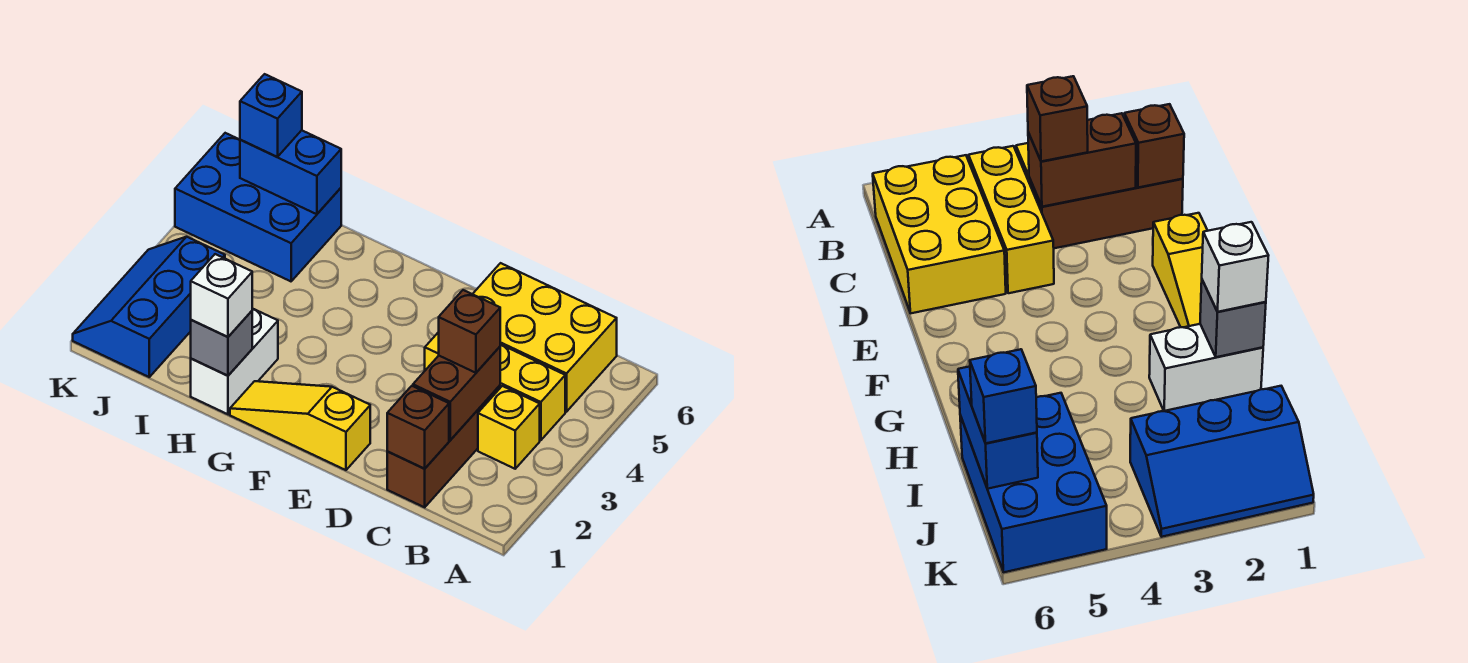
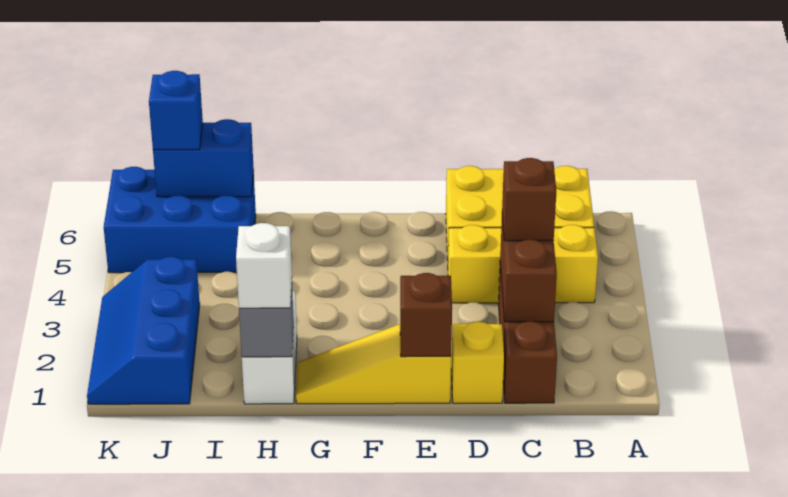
yellow brick B3 level 1 -> yellow brick D1 level 1
brown brick C1 level 2 -> brown brick E1 level 2

